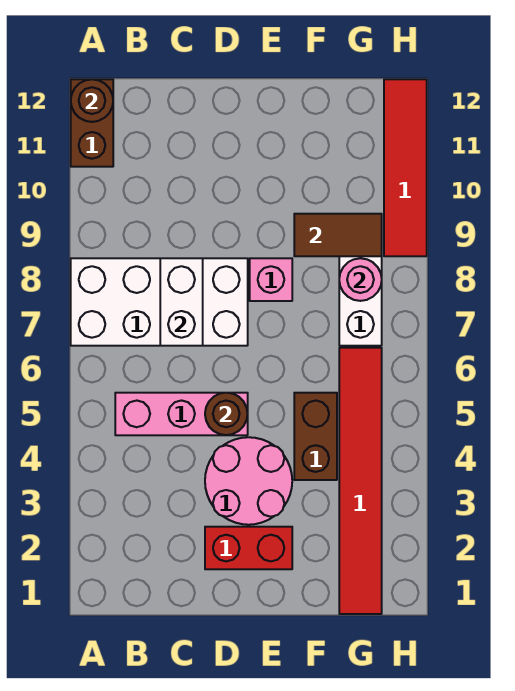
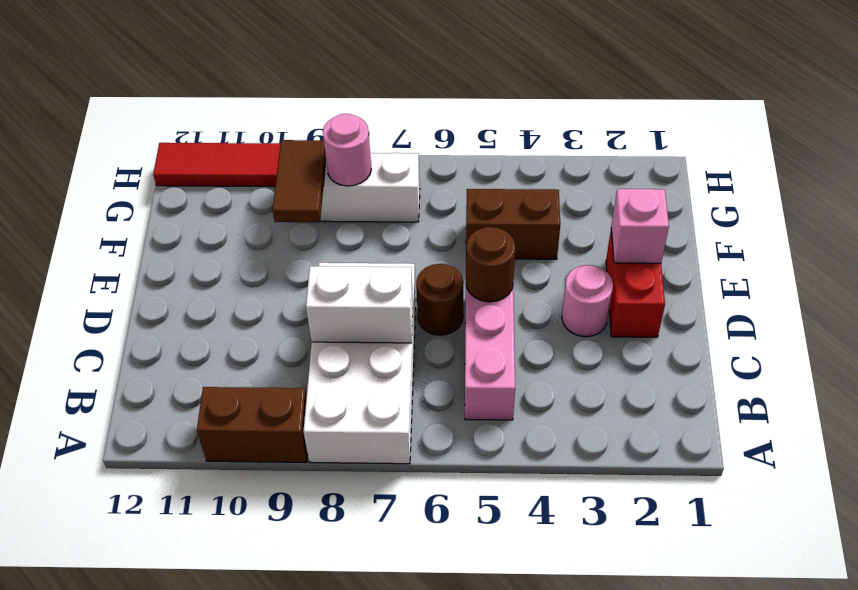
brown brick A11:A12 level 1 -> brown brick A9:A10 level 1
brown round brick A12 level 2 -> brown round brick D6 level 1
pink round brick D3:E4 level 1 -> pink round brick D3 level 1
pink brick E8 level 1 -> pink brick E2 level 2
red tile G1:G6 level 1 -> none

